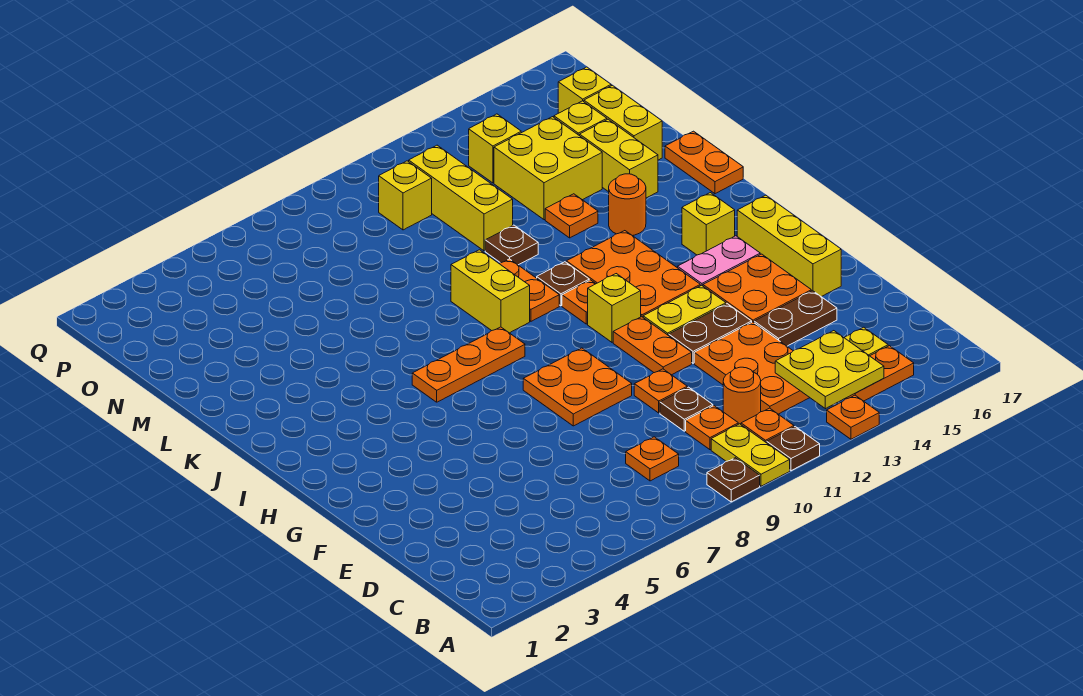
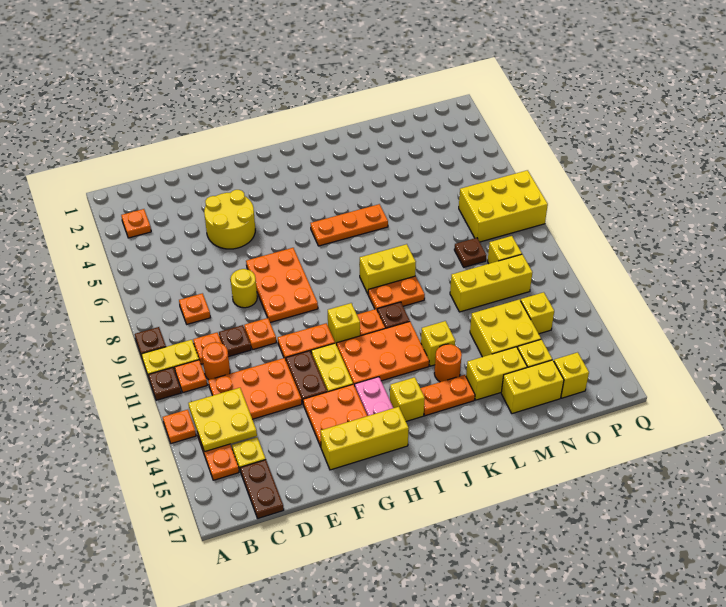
none -> yellow round brick E4:F5 level 1
none -> yellow round brick E8 level 1
brown plate E14:E15 level 1 -> brown plate C16:C17 level 1
orange plate F8:G9 level 1 -> orange plate F7:G9 level 1
orange plate I6:I8 level 1 -> orange plate I6:K6 level 1
none -> yellow brick K13 level 1
orange plate K17:L17 level 1 -> orange plate J15:K15 level 1
brown plate L11 level 1 -> brown plate N9 level 1
orange plate L13 level 1 -> orange plate B3 level 1
none -> yellow brick O7:Q8 level 1

